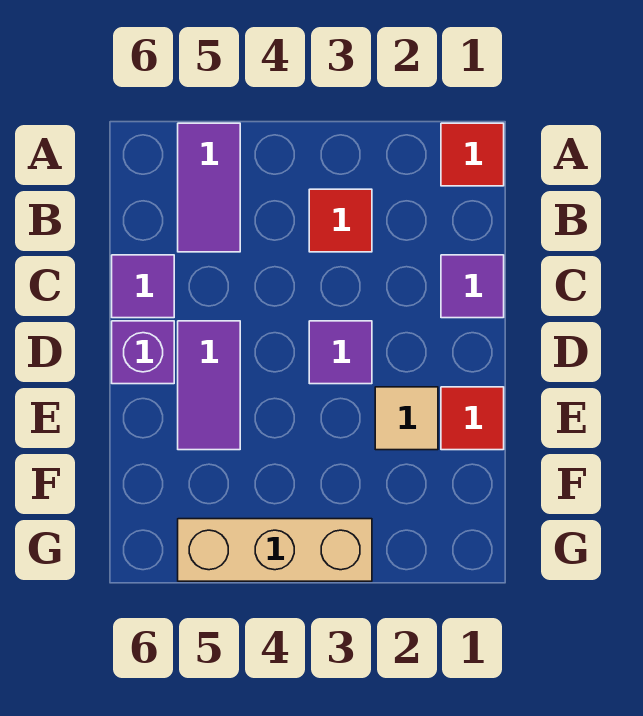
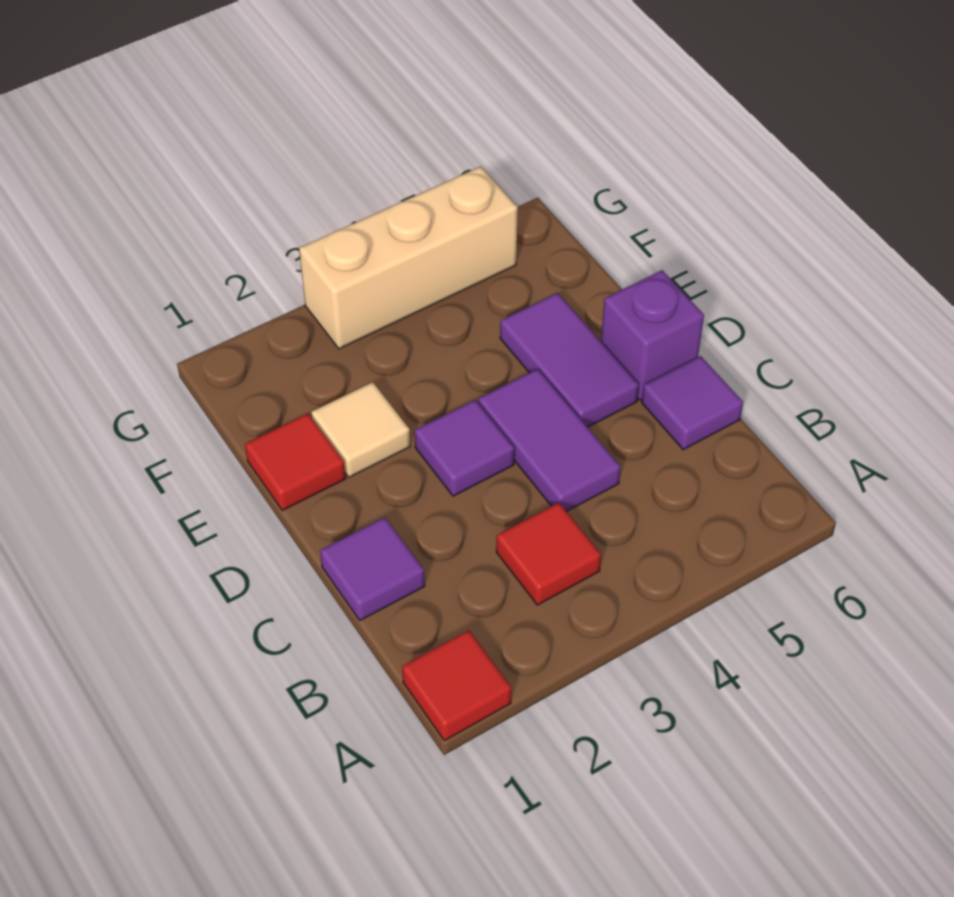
purple tile A5:B5 level 1 -> purple tile C4:D4 level 1

